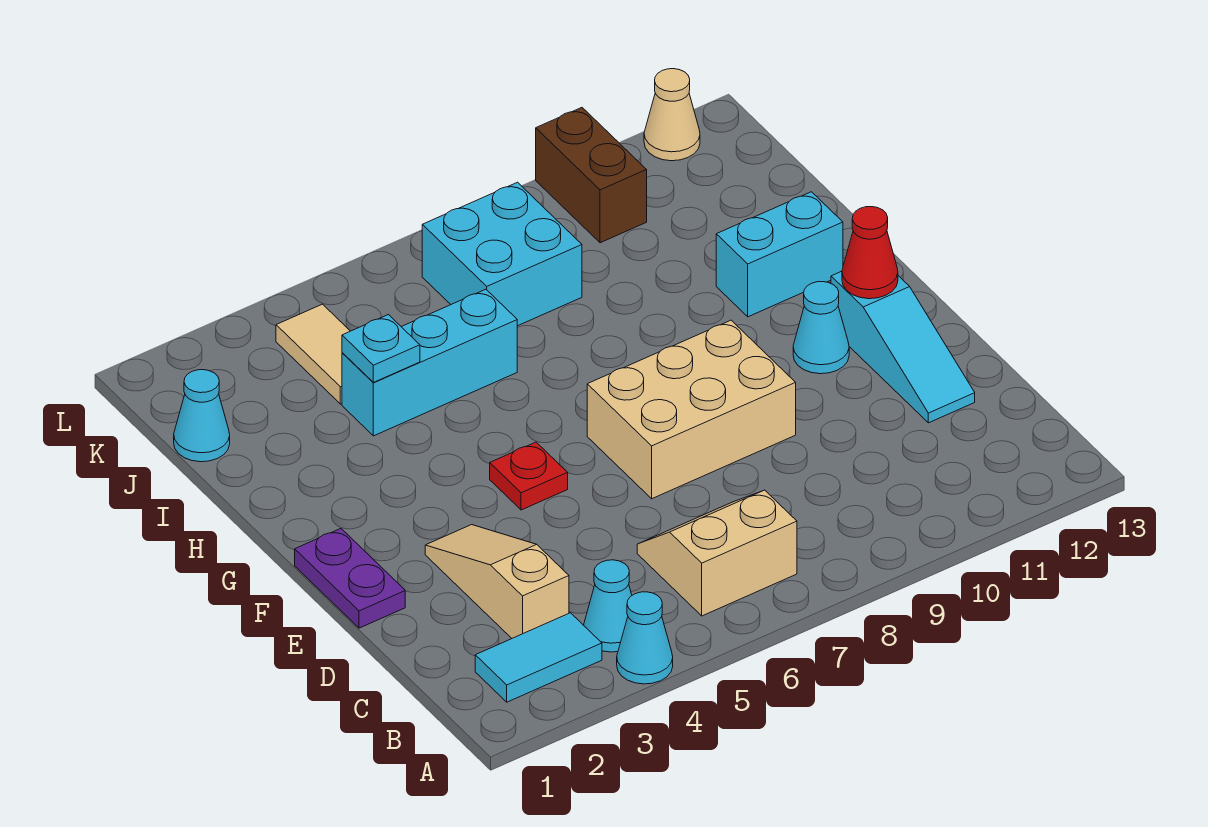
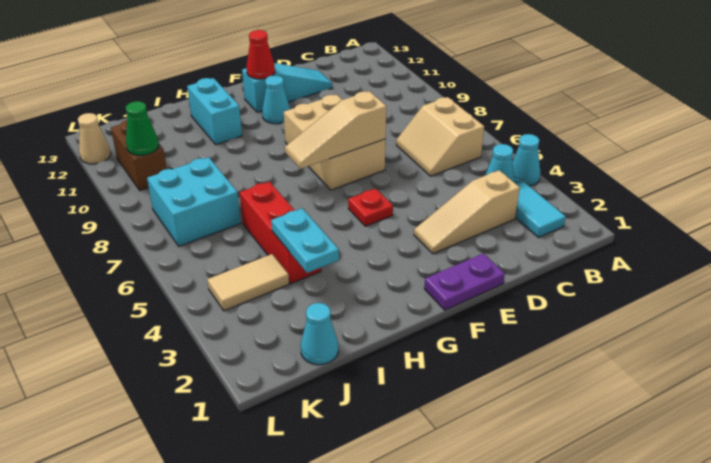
none -> tan slope E7:G7 level 2 top E
cyan brick I4:I6 level 1 -> red brick I4:I6 level 1
cyan plate I4 level 2 -> cyan plate I3:I4 level 2
brown brick K10:L10 level 1 -> brown brick K10:K11 level 1
none -> green cone K10 level 2

